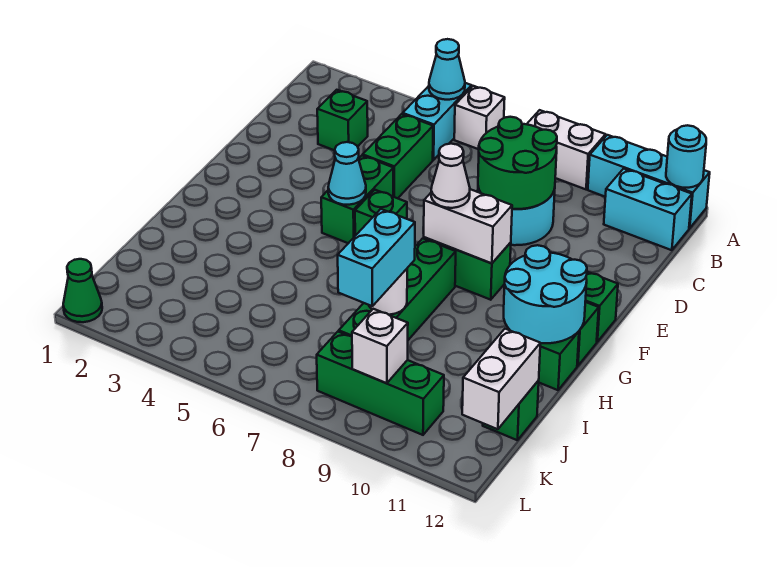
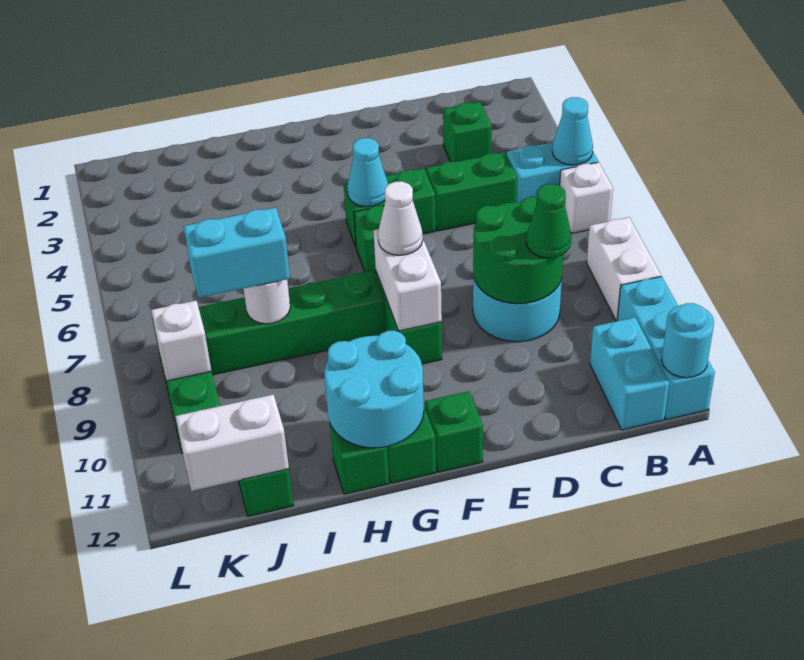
green cone L1 level 1 -> green cone C9 level 3

